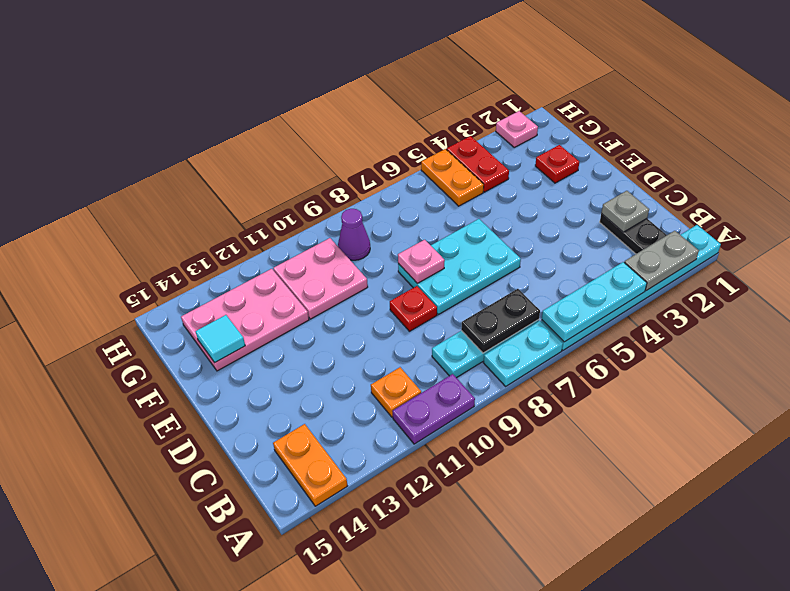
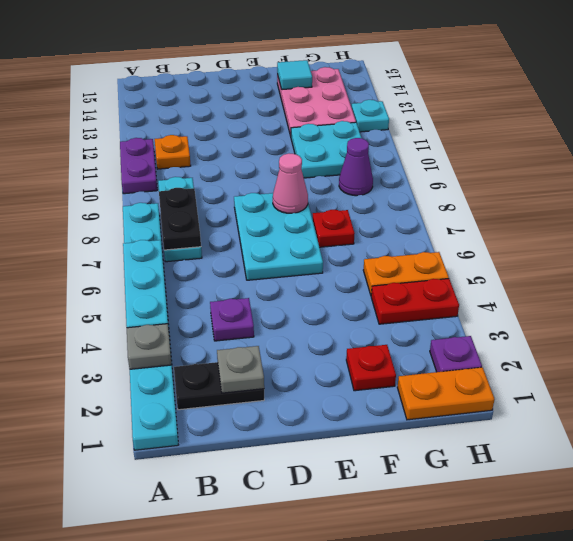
grey plate A2:A3 level 2 -> grey plate A3 level 2
orange plate A14:B14 level 1 -> orange plate G1:H1 level 1
none -> purple plate C4 level 1
red plate D9 level 1 -> red plate F7 level 1
pink plate E8 level 2 -> pink cone E8 level 2
pink plate F10:G11 level 1 -> cyan plate F10:G11 level 1
pink plate H2 level 1 -> purple plate H2 level 1
none -> cyan plate H12 level 1

